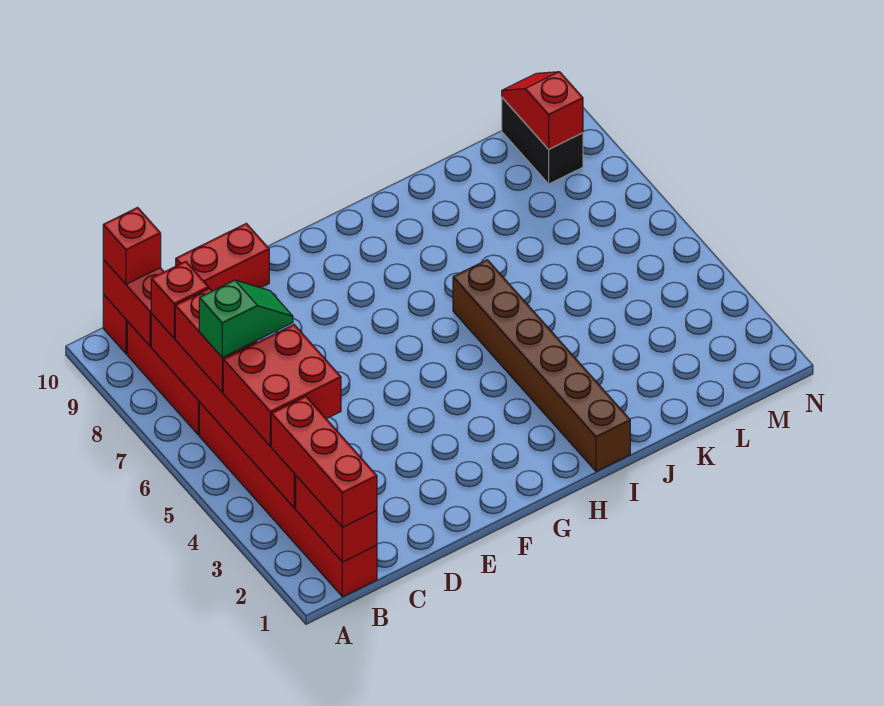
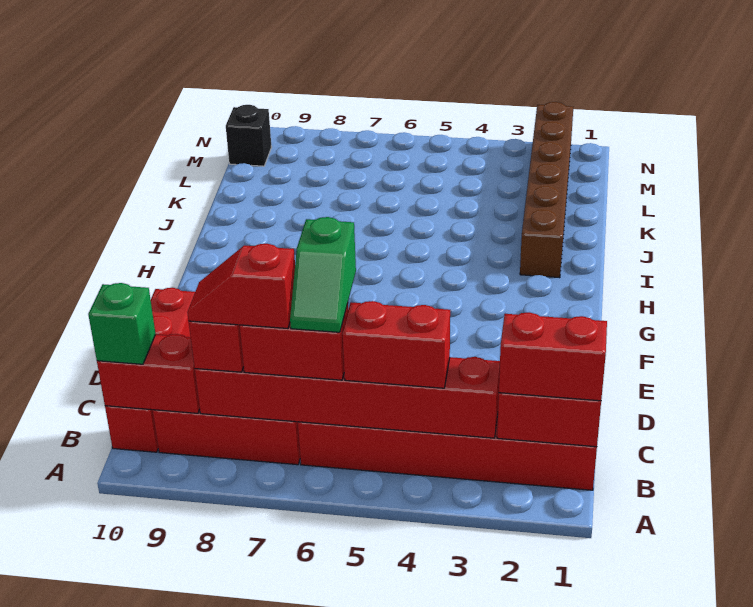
red brick B1:B3 level 3 -> red brick B1:B2 level 3
red brick B4:C5 level 3 -> red brick B4:B5 level 3
green slope B6:C6 level 4 top B -> green slope B6:C6 level 4 top C
red brick B10 level 3 -> green brick B10 level 3
brown brick I1:I6 level 1 -> brown brick I2:N2 level 1
black brick M9:M10 level 1 -> black brick M10 level 1
red slope M9:M10 level 2 top 9 -> red slope B7:B8 level 4 top 7

